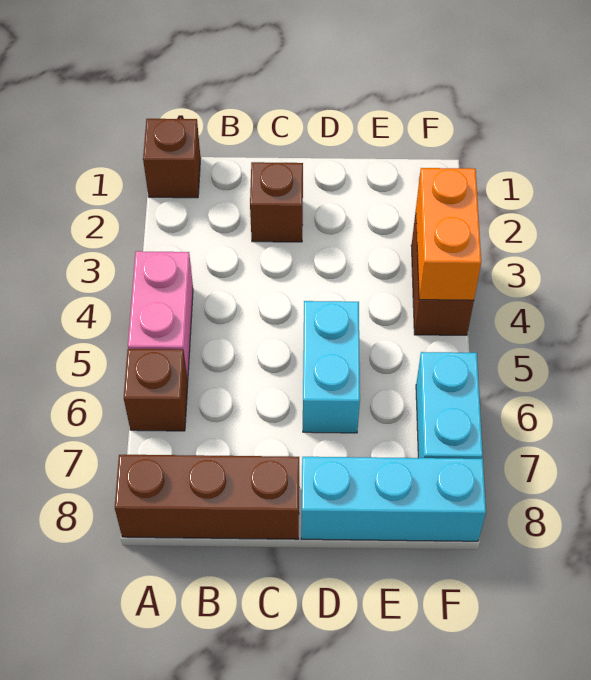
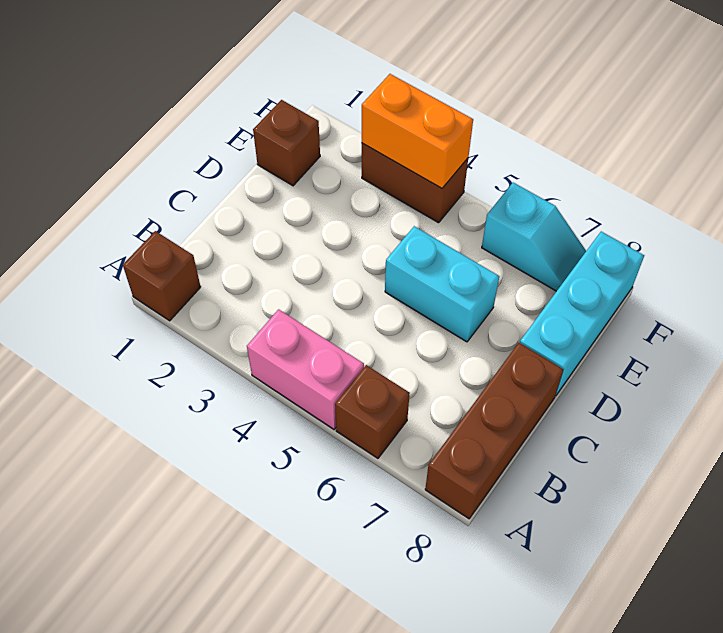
brown brick C2 level 1 -> brown brick E1 level 1
cyan brick F6:F7 level 1 -> cyan slope F6:F7 level 1 top 6

